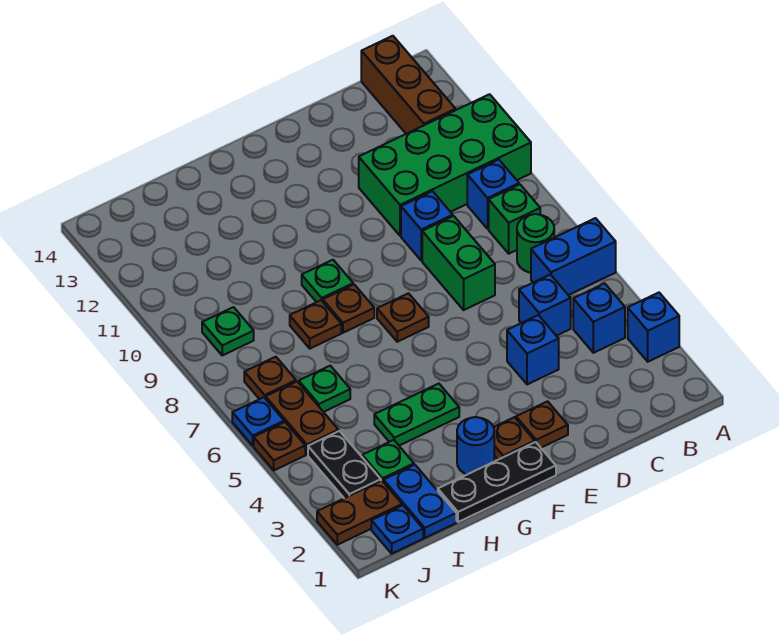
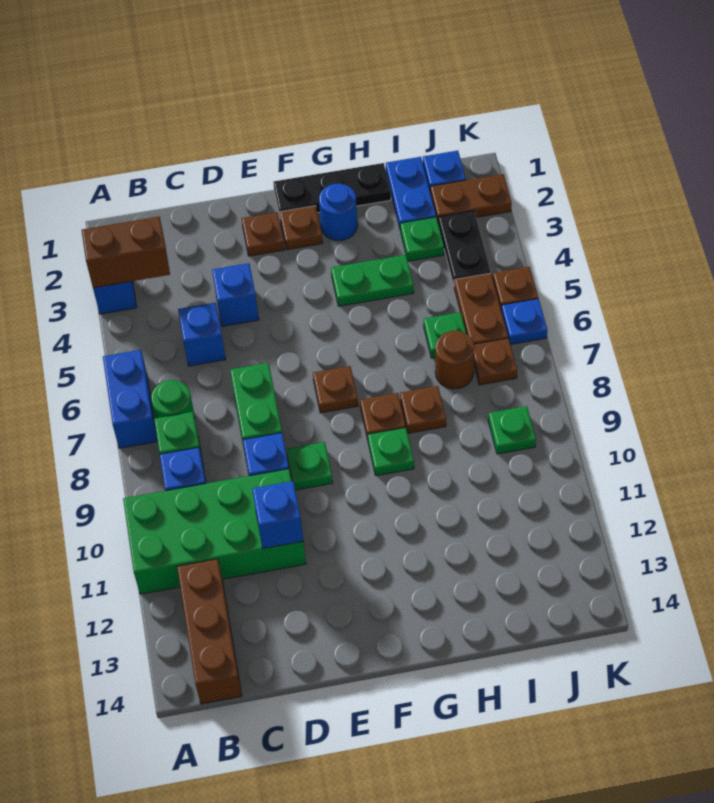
none -> brown brick A3:B3 level 2
blue brick A6:B6 level 1 -> blue brick A6:A7 level 1
blue brick B4 level 1 -> blue brick D11 level 2
none -> green plate E9 level 1
none -> brown round brick I7 level 1

